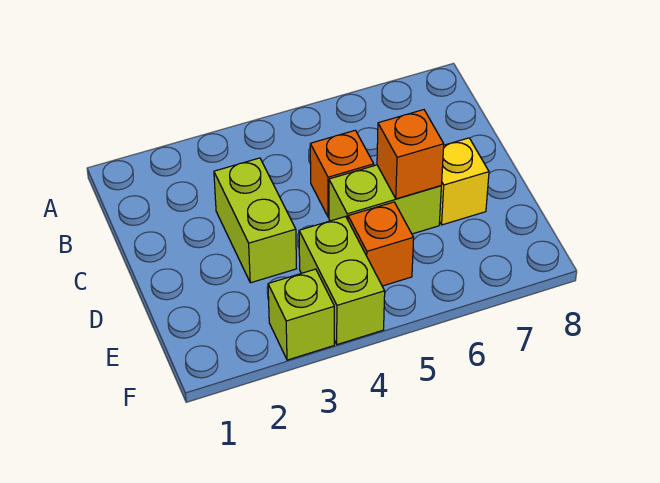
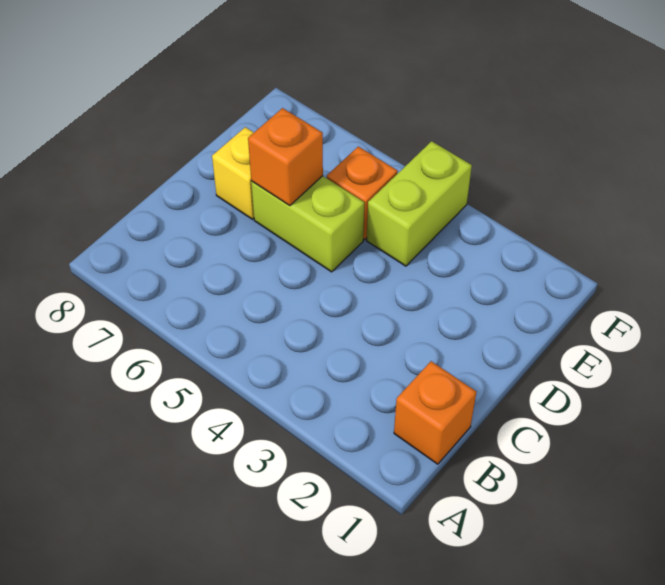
lime brick C3:D3 level 1 -> none
orange brick C5 level 1 -> orange brick B1 level 1
lime brick F3 level 1 -> none

